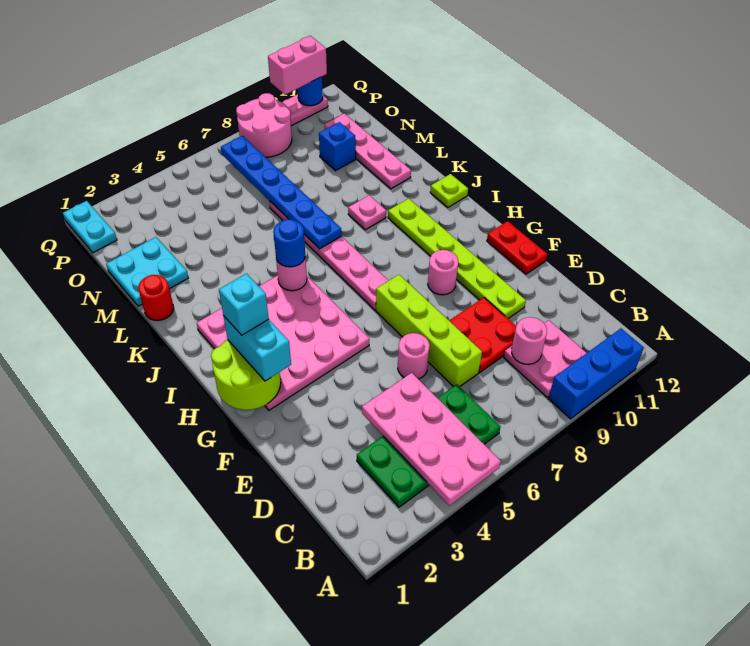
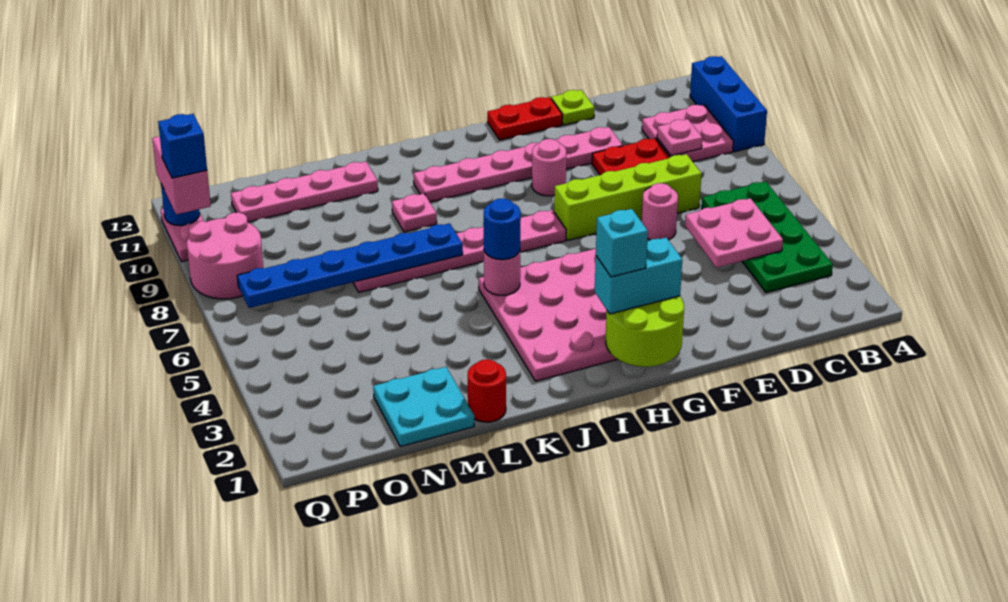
pink plate A4:D5 level 2 -> pink plate C4:D5 level 2
pink round brick C9 level 2 -> pink plate C9 level 2
lime plate E10:J10 level 1 -> pink plate E10:J10 level 1
lime plate J12 level 1 -> lime plate E12 level 1
blue brick N10 level 1 -> blue brick Q10 level 4
cyan plate P1:Q1 level 1 -> none

